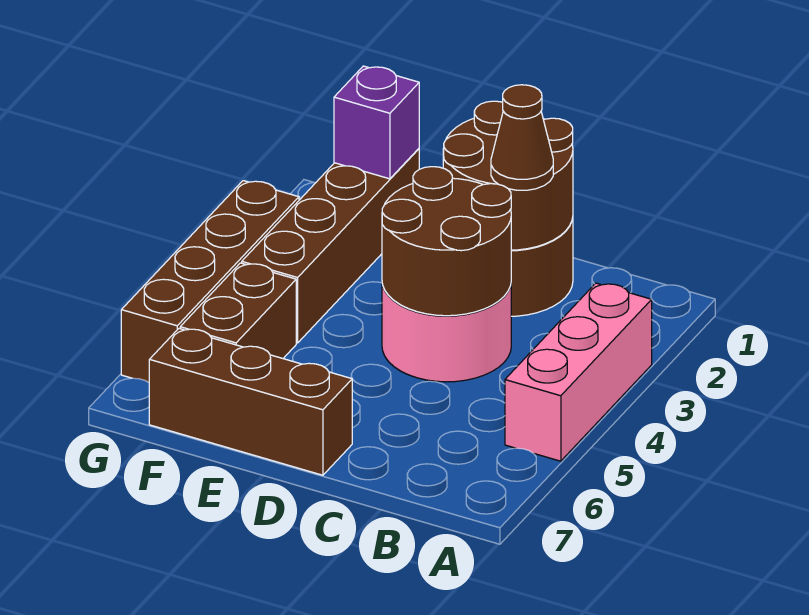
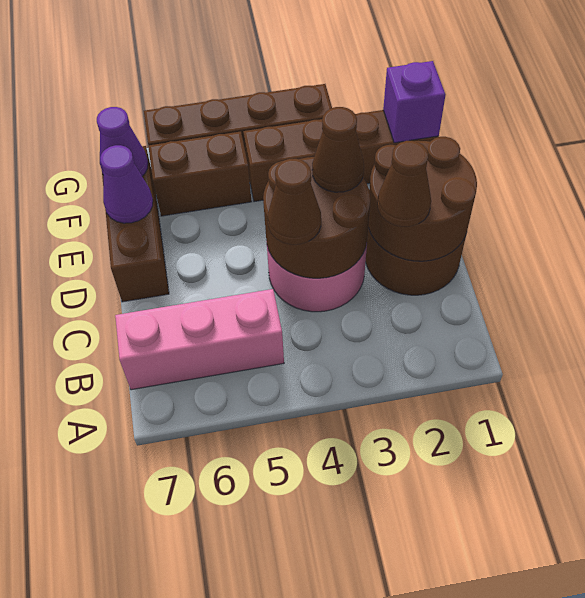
pink brick A3:A5 level 1 -> pink brick B5:B7 level 1
none -> brown cone C4 level 3
none -> brown cone D3 level 3
none -> purple cone E7 level 2
none -> purple cone F7 level 2

